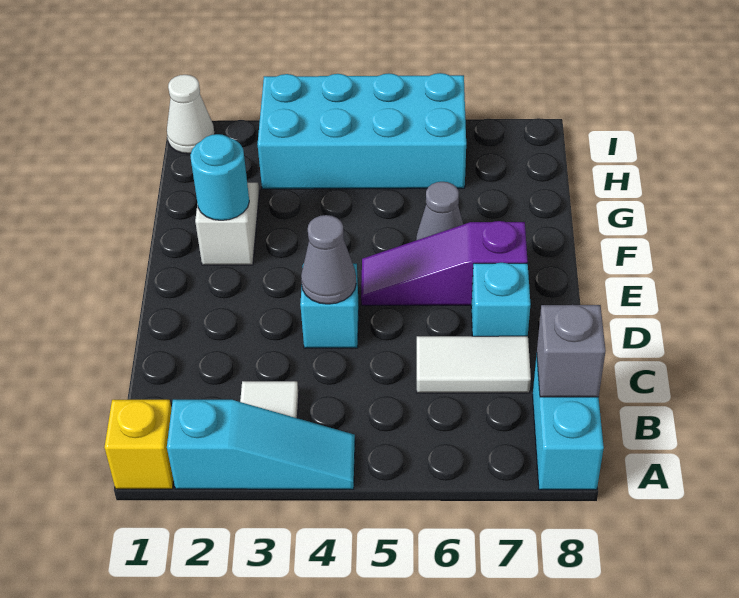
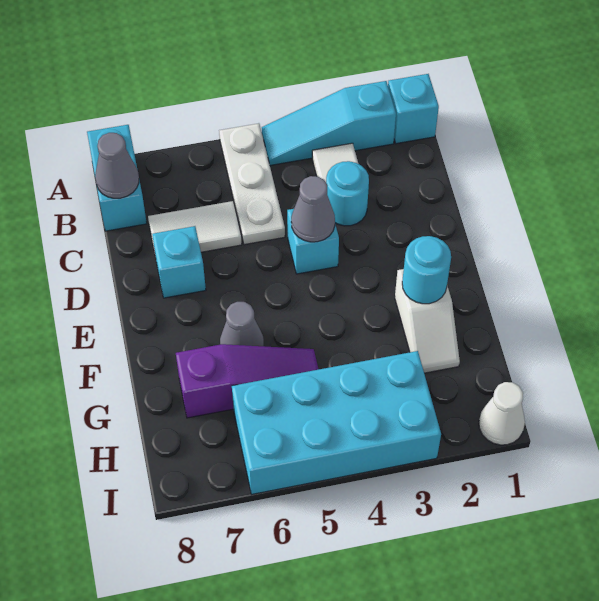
yellow brick A1 level 1 -> cyan brick A1 level 1
none -> white plate A5:C5 level 1
grey brick B8 level 2 -> grey cone B8 level 2
none -> cyan round brick C3 level 1
purple slope E5:E7 level 1 top 7 -> purple slope G5:G7 level 1 top 7

